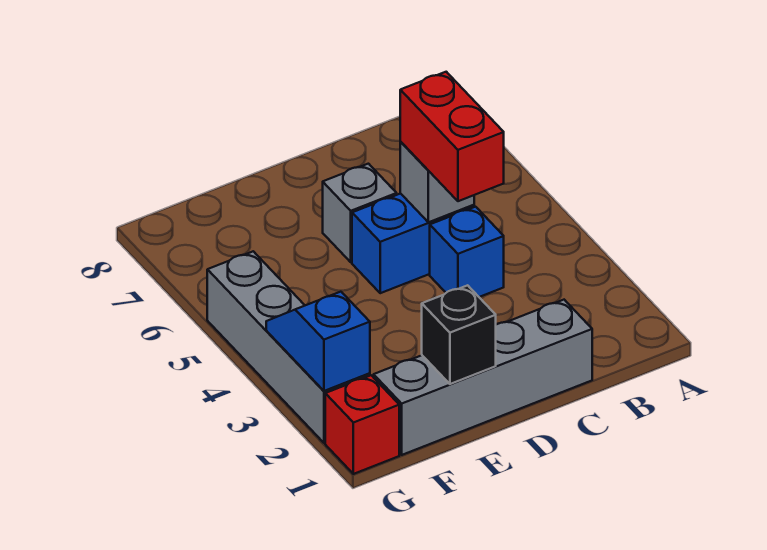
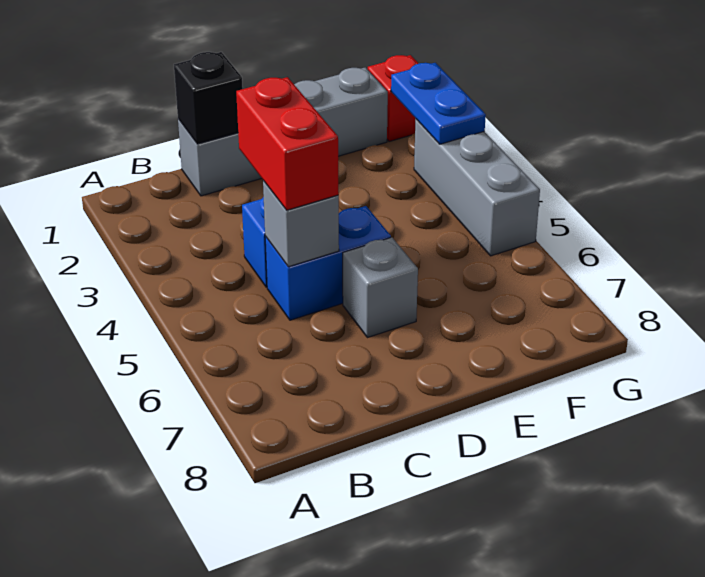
black brick E1 level 2 -> black brick C1 level 2
grey brick G2:G5 level 1 -> grey brick G3:G5 level 1
blue slope G2:G3 level 2 top 2 -> blue plate G2:G3 level 2

